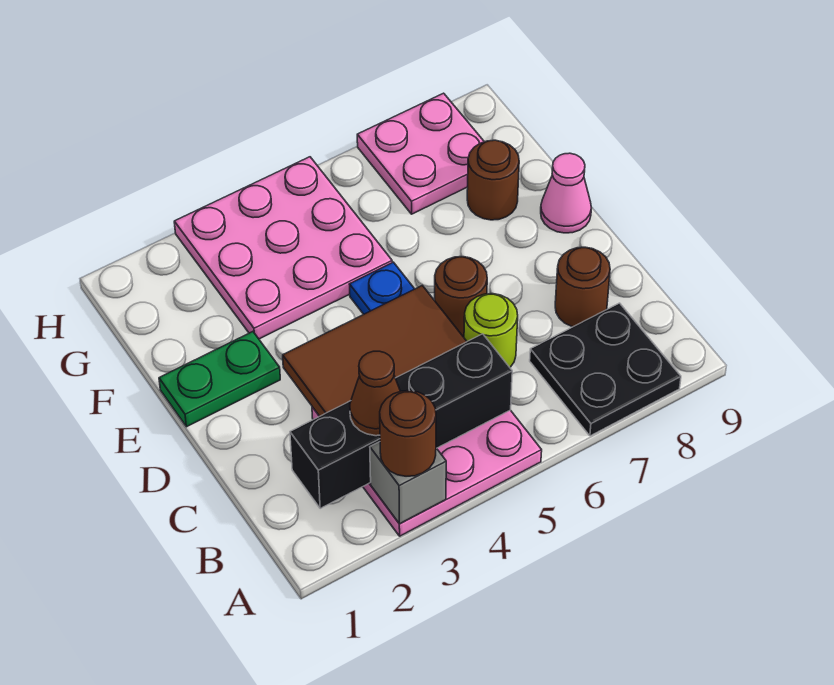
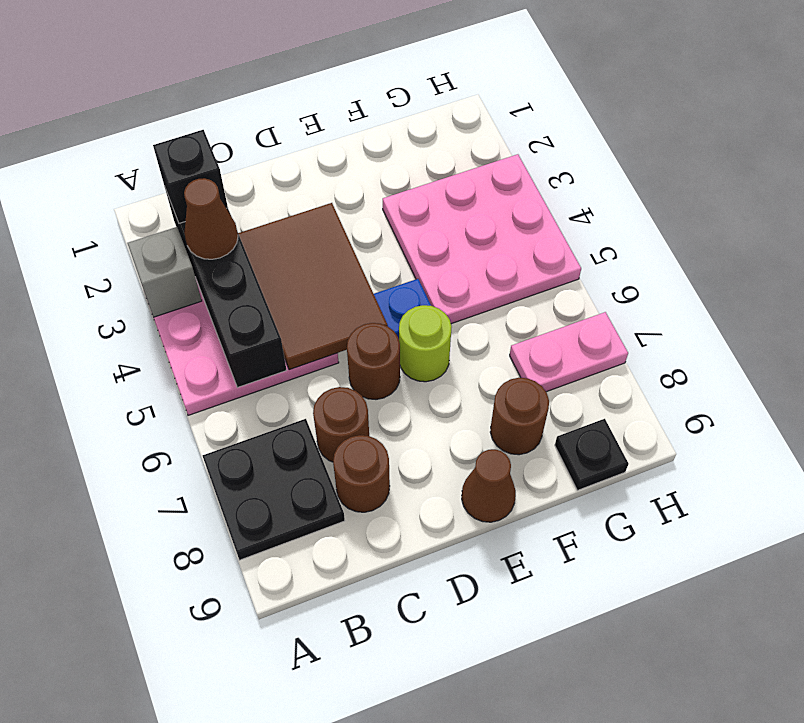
brown round brick A3 level 3 -> brown round brick C7 level 1
none -> black brick B2 level 3
lime round brick C6 level 1 -> lime round brick E6 level 1
green plate E1:E2 level 1 -> none
pink cone E9 level 1 -> brown cone E9 level 1
pink plate G7:H8 level 1 -> pink plate G7:H7 level 1
none -> black plate G9 level 1

